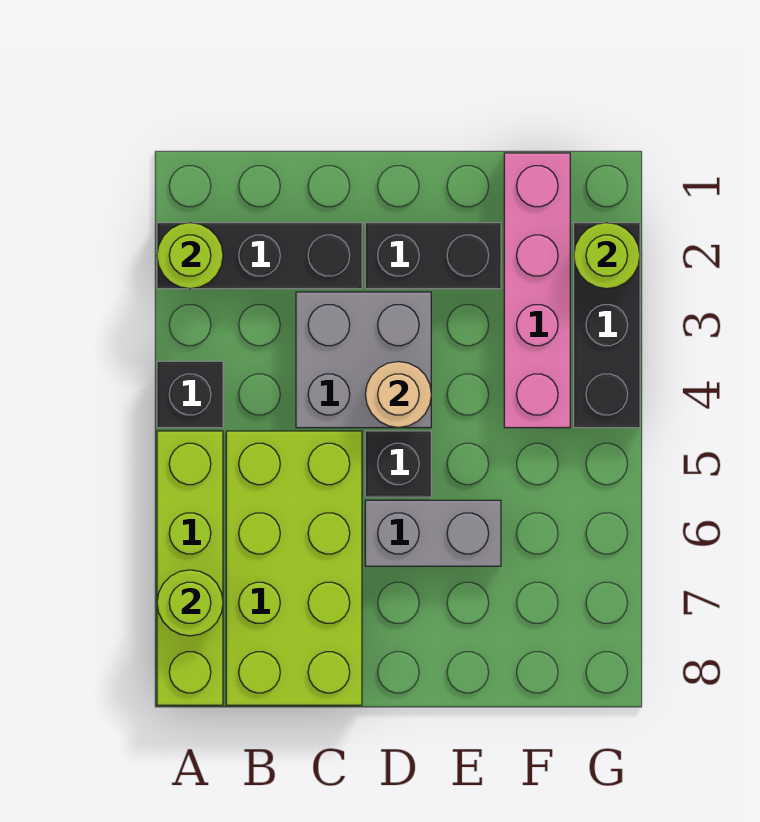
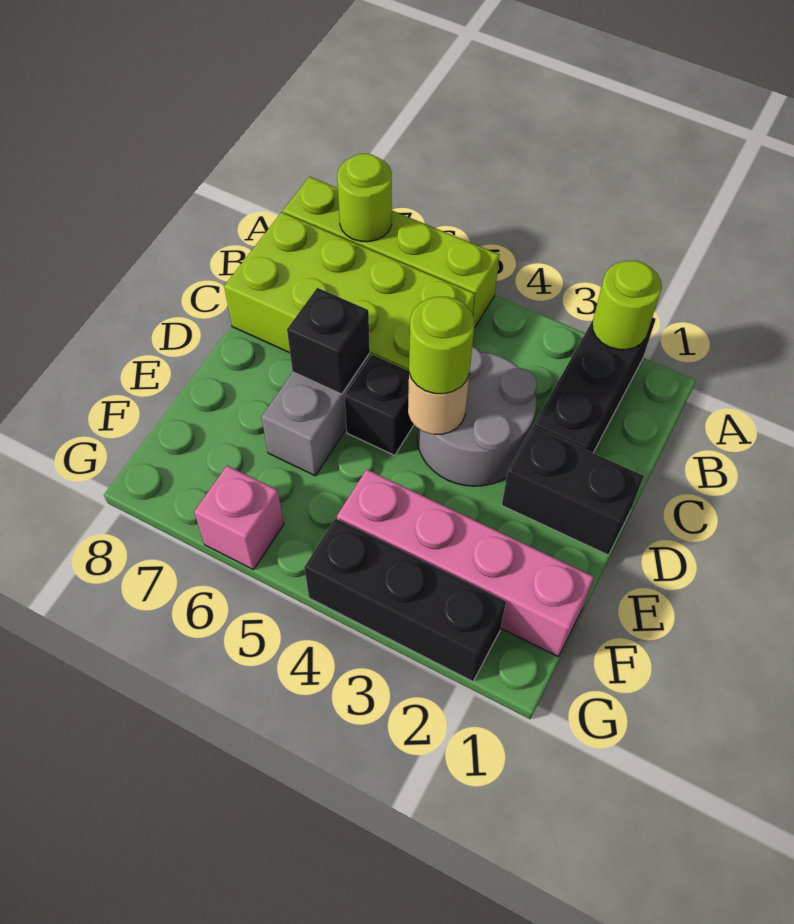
black brick A4 level 1 -> black brick D6 level 2
grey brick C3:D4 level 1 -> grey round brick C3:D4 level 1
black brick D2:E2 level 1 -> black brick D1:D2 level 1
lime round brick G2 level 2 -> lime round brick D4 level 3
none -> pink brick G6 level 1

